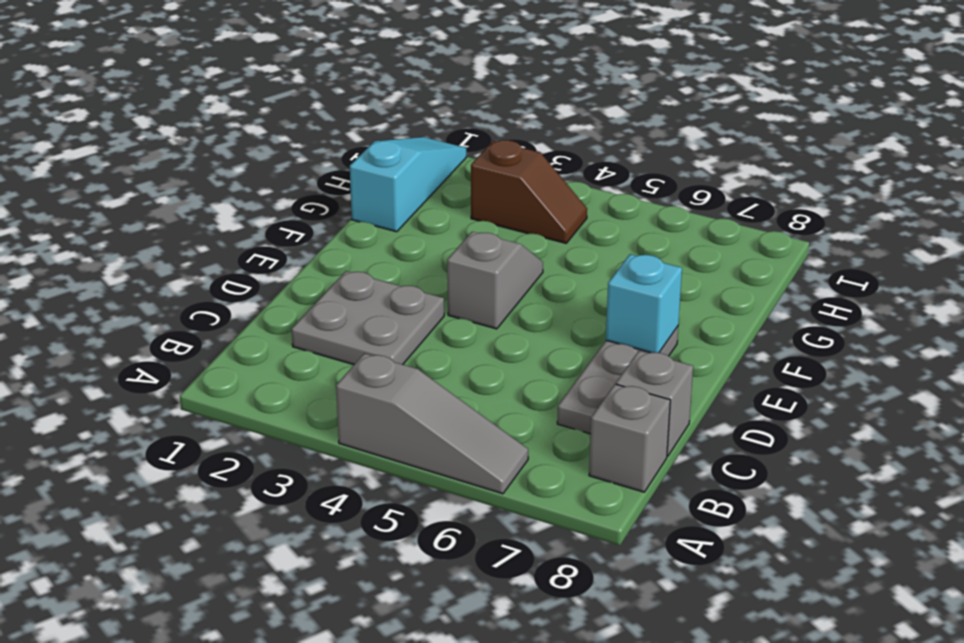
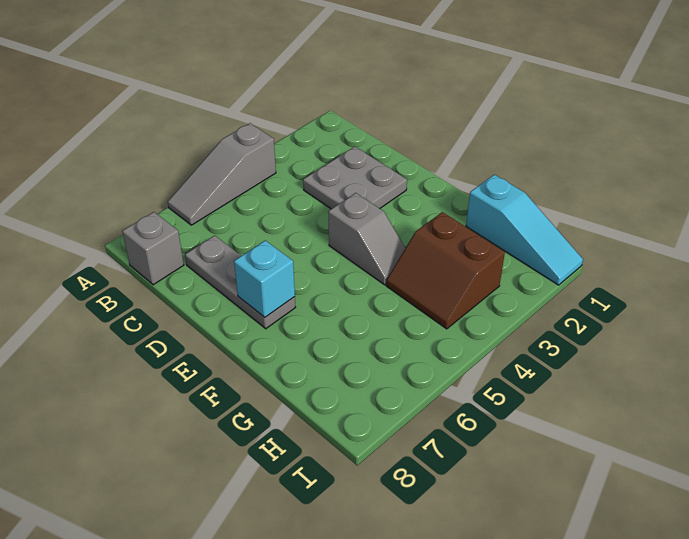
grey brick C8 level 1 -> none
brown slope H3:H4 level 1 top 3 -> brown slope G3:H4 level 1 top 3

